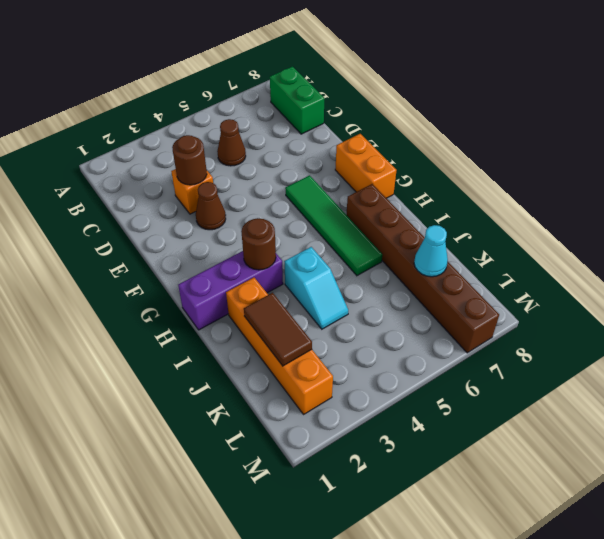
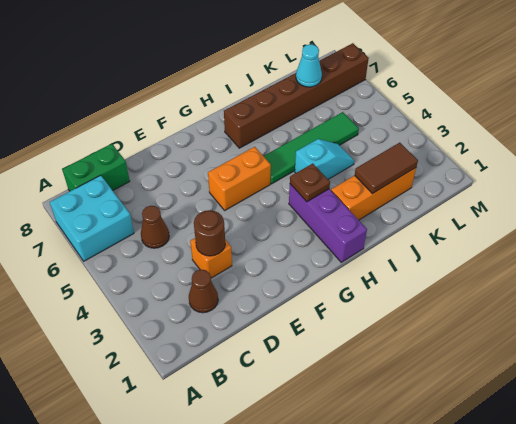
none -> cyan brick A6:B7 level 1
brown cone E3 level 1 -> brown cone C2 level 1
green tile F6:I6 level 1 -> green tile H5:K5 level 1
orange brick F8:G8 level 1 -> orange brick F5:G5 level 1
brown round brick H3 level 2 -> brown plate H3 level 2
orange brick I2:L2 level 1 -> orange brick I2:K2 level 1

